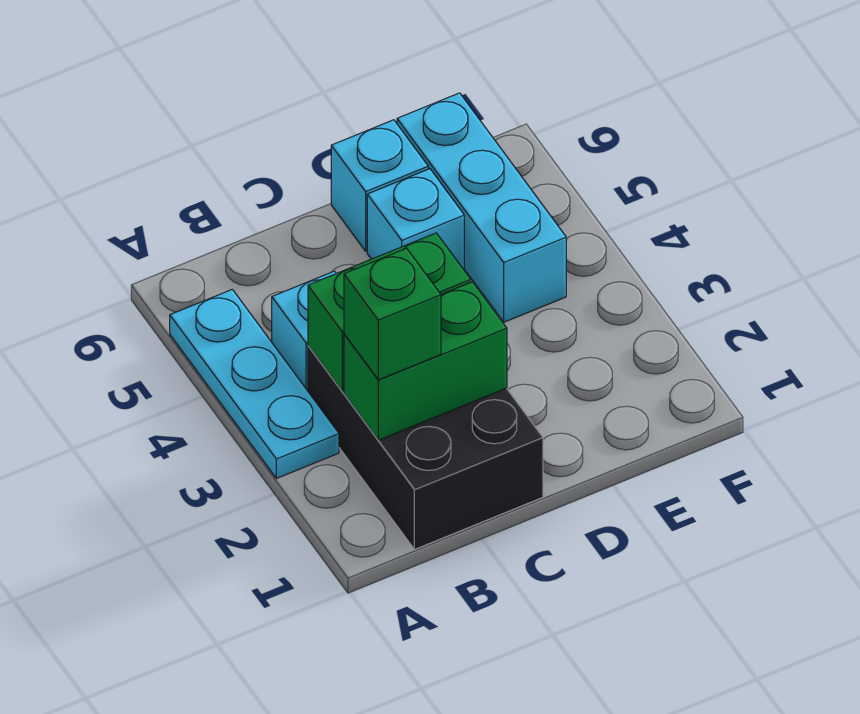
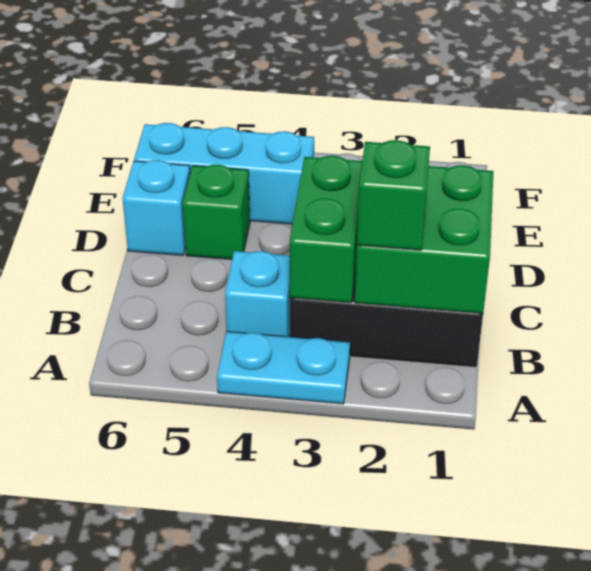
cyan plate A3:A5 level 1 -> cyan plate A3:A4 level 1
green brick B2:C2 level 2 -> green brick B1:C2 level 2
cyan brick D5 level 1 -> green brick D5 level 1

